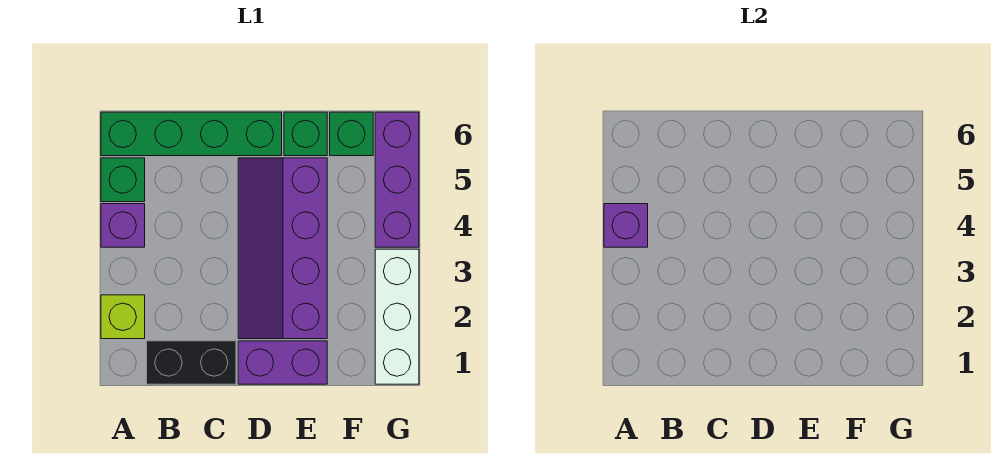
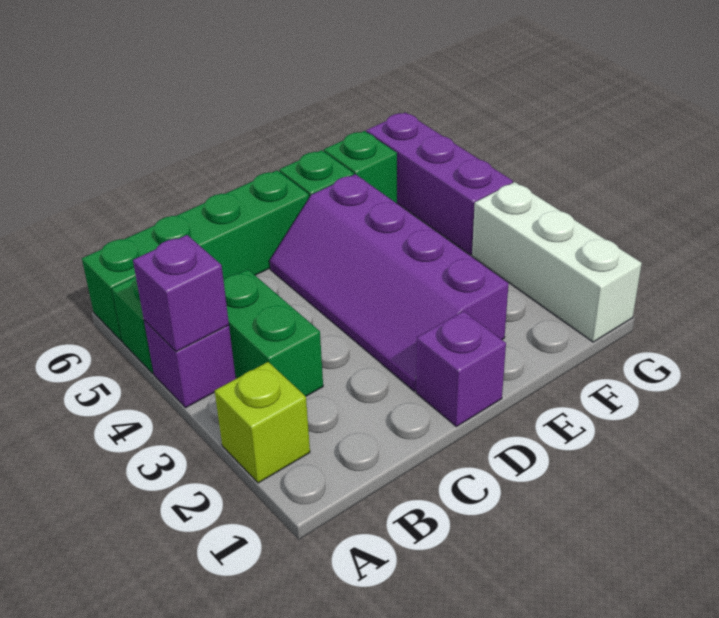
black brick B1:C1 level 1 -> none
none -> green brick B3:B4 level 1
purple brick D1:E1 level 1 -> purple brick D1 level 1

